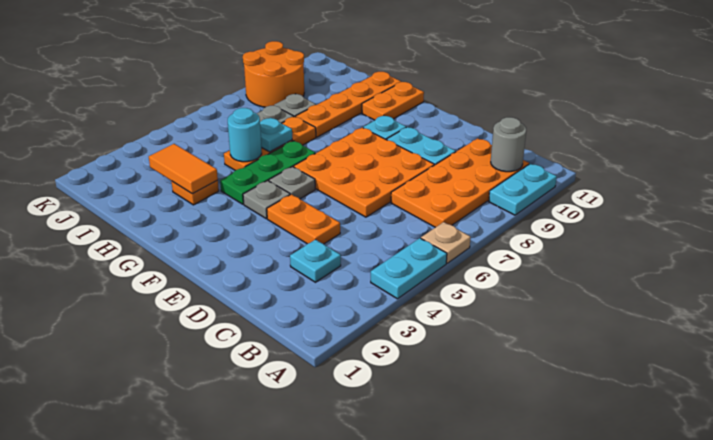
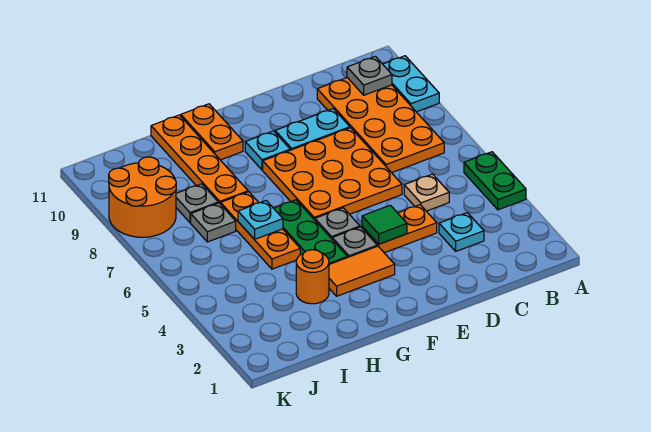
cyan plate A4:A5 level 1 -> green plate A4:A5 level 1
tan plate A6 level 1 -> tan plate C5 level 1
grey round brick B10 level 2 -> grey plate B10 level 2
none -> green tile E4 level 2
orange plate H3 level 1 -> orange round brick H3 level 1
orange tile H3:I3 level 2 -> orange tile F3:G3 level 1
cyan round brick H5 level 2 -> none

